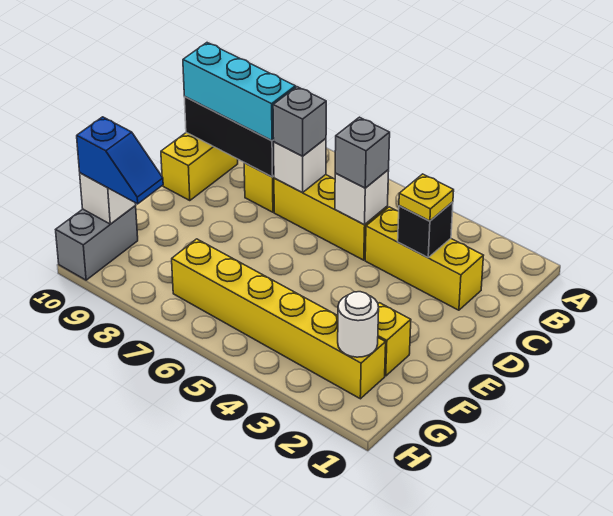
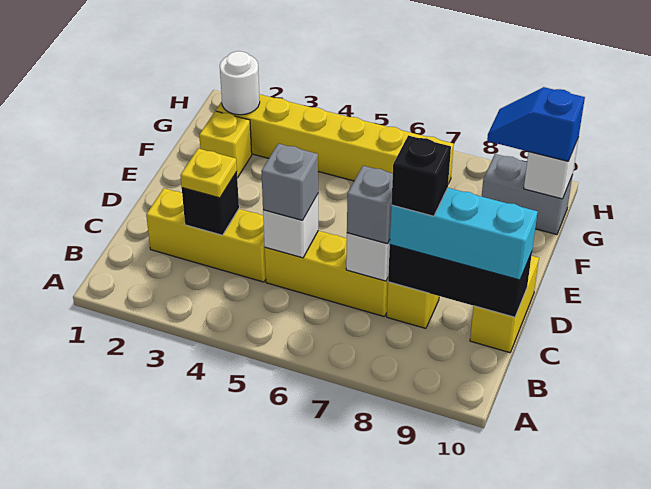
none -> black brick C8 level 4
grey brick G10:H10 level 1 -> grey brick G9:G10 level 1

